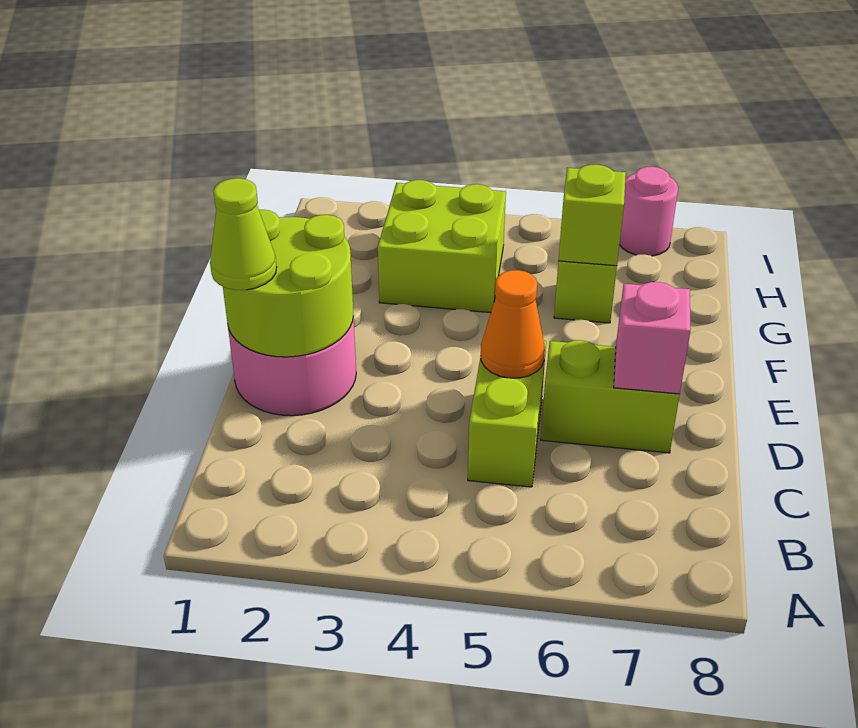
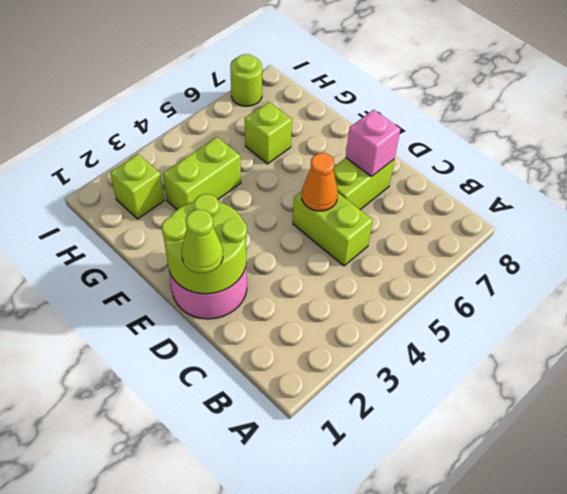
lime brick G3:H4 level 1 -> lime brick G3:G4 level 1
lime brick G6 level 2 -> lime brick H2 level 1
pink round brick I7 level 1 -> lime round brick I7 level 1

